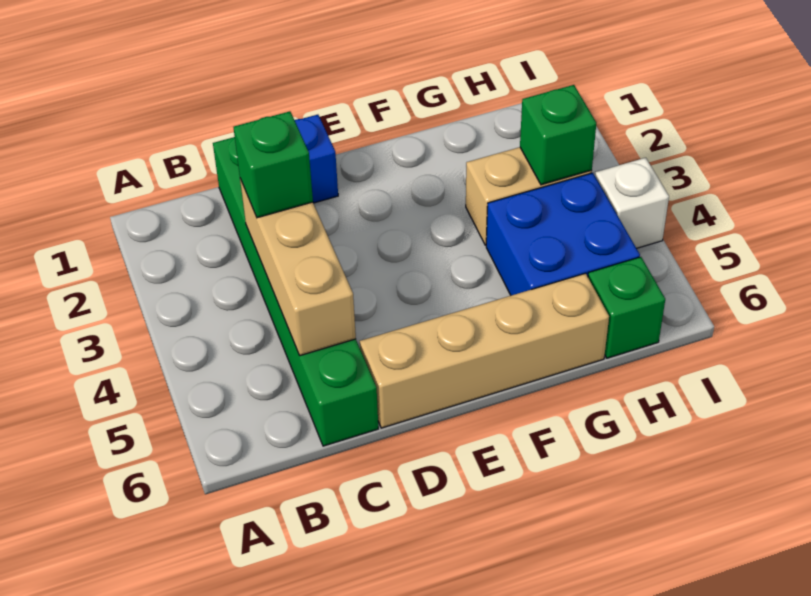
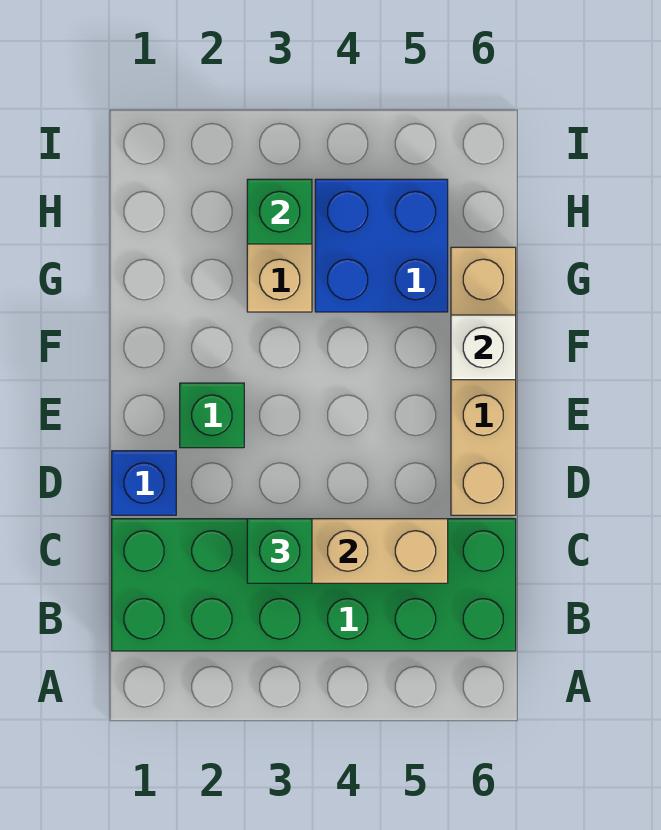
green brick C1:C6 level 1 -> green brick B1:C6 level 1
green brick H6 level 1 -> green brick E2 level 1
white brick I4 level 1 -> white brick F6 level 2

